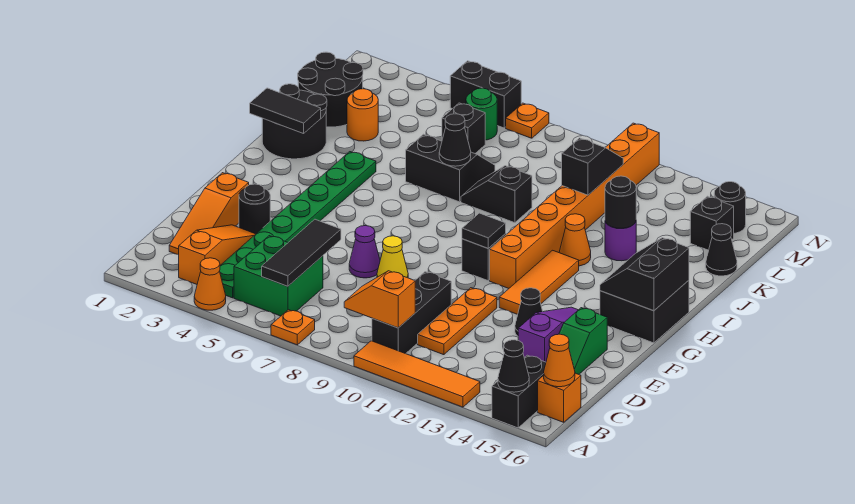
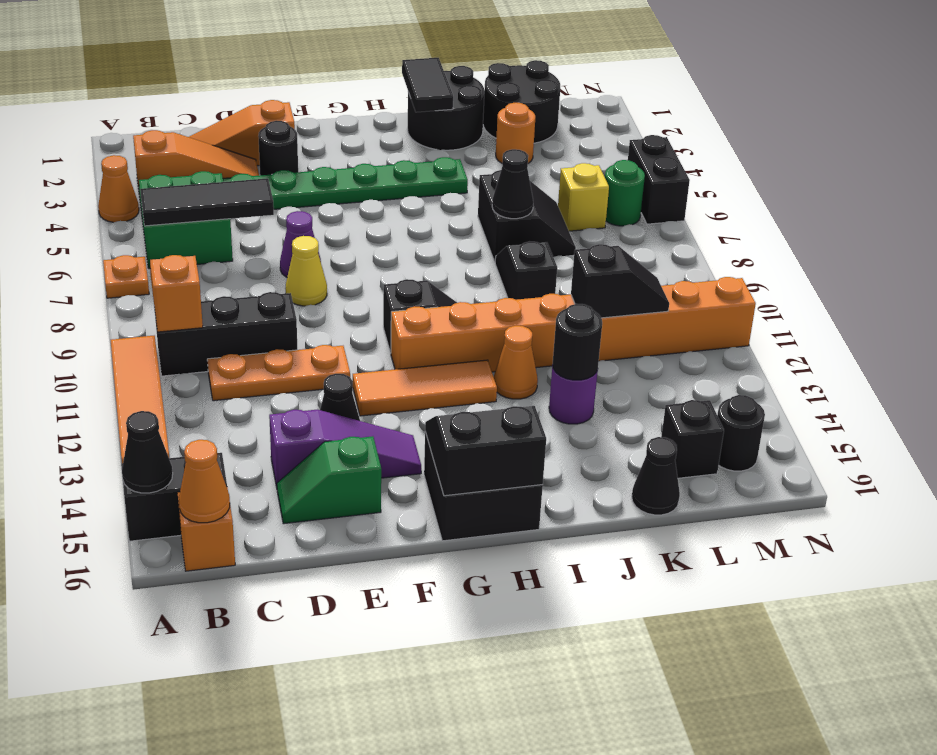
black tile G10 level 2 -> none
black brick L6 level 1 -> yellow brick L6 level 1
orange plate N7 level 1 -> none

